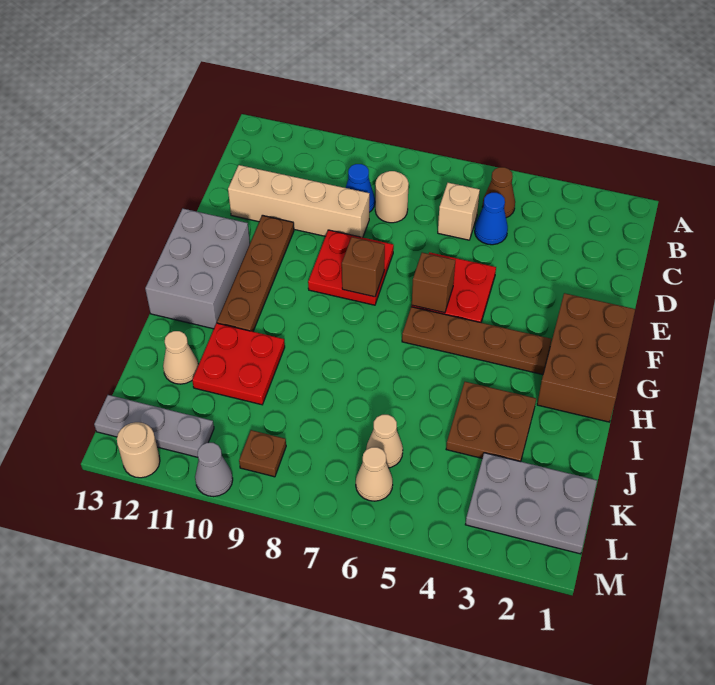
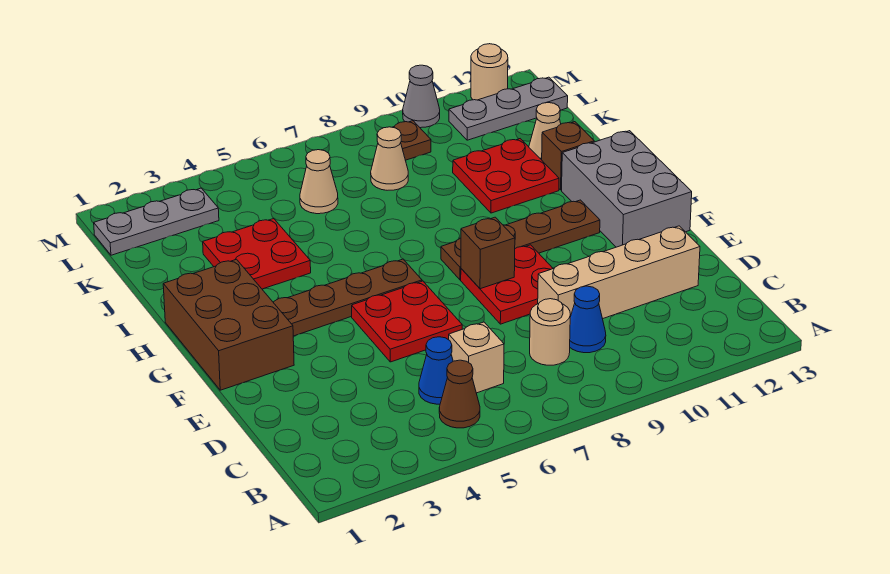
brown plate E11:H11 level 1 -> brown plate G8:G11 level 1
brown brick F6 level 2 -> brown brick I12 level 1
brown plate I3:J4 level 1 -> red plate I3:J4 level 1
grey plate K1:L3 level 1 -> grey plate L1:L3 level 1
tan cone L6 level 1 -> tan cone K8 level 1

